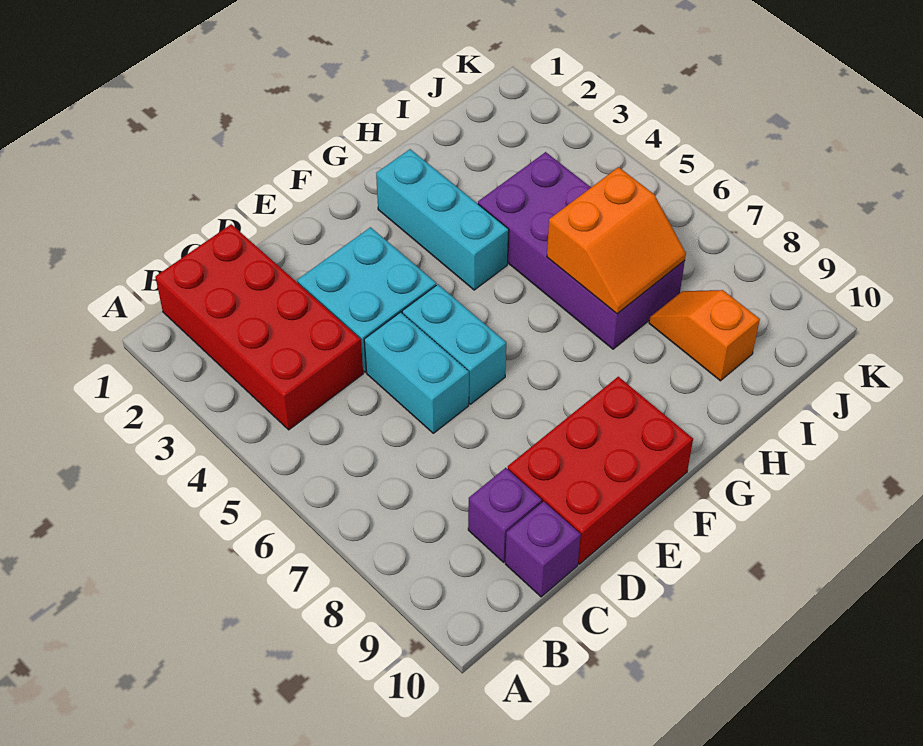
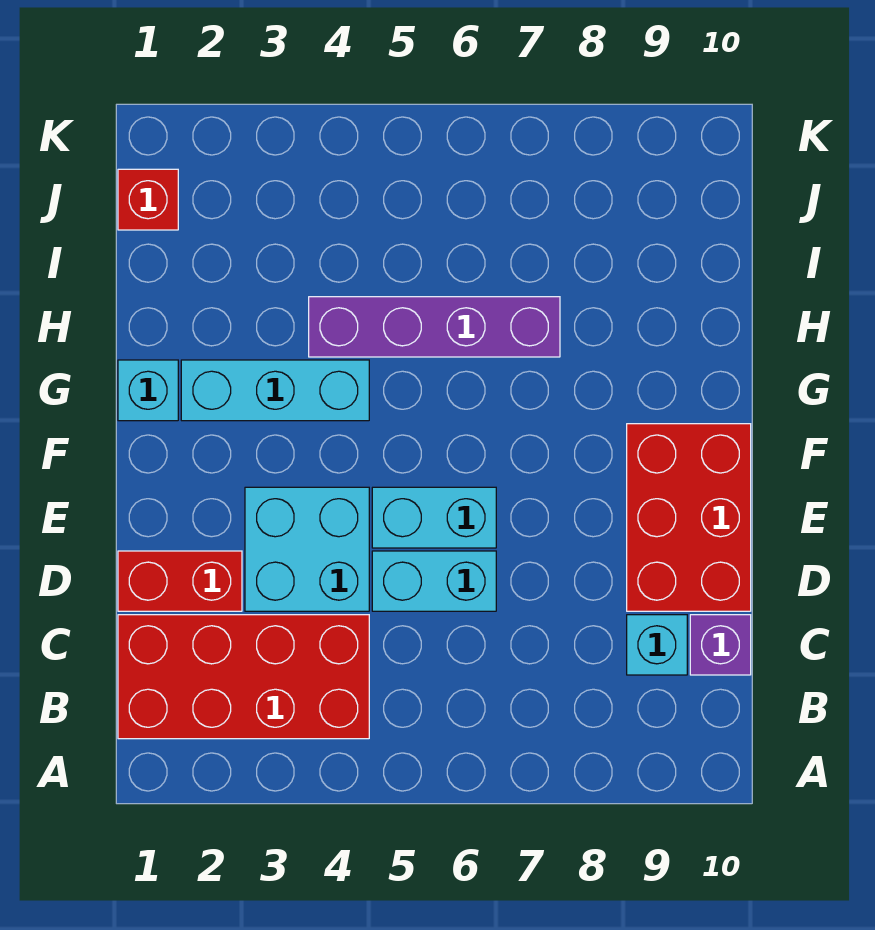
purple brick C9 level 1 -> cyan brick C9 level 1
none -> red brick D1:D2 level 1
none -> cyan brick G1 level 1
purple brick H4:I7 level 1 -> purple brick H4:H7 level 1
orange slope H6:I7 level 2 top 6 -> none
orange slope I8:I9 level 1 top 9 -> none
none -> red brick J1 level 1

